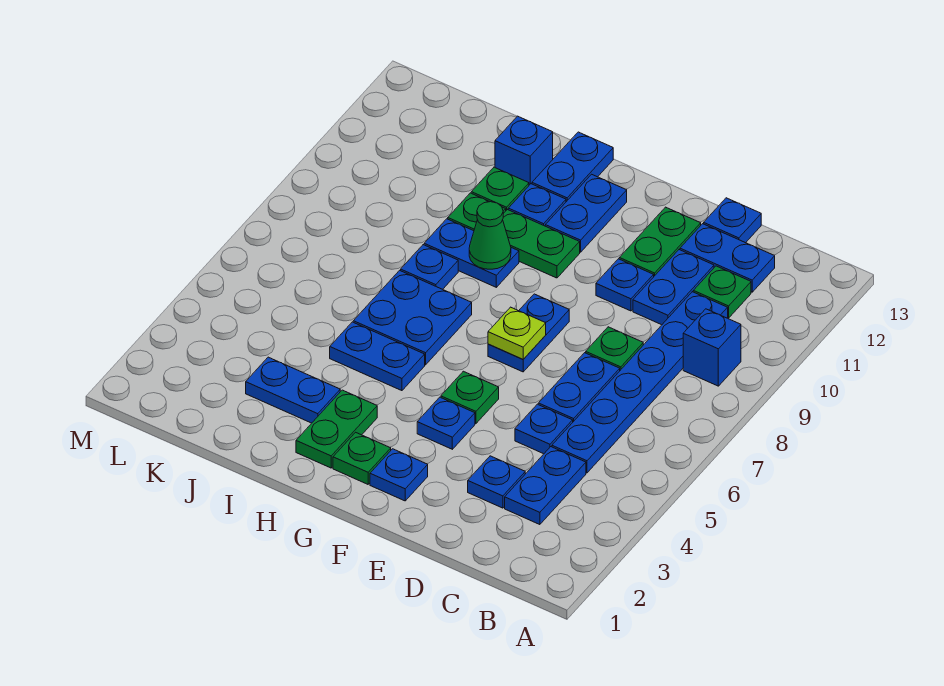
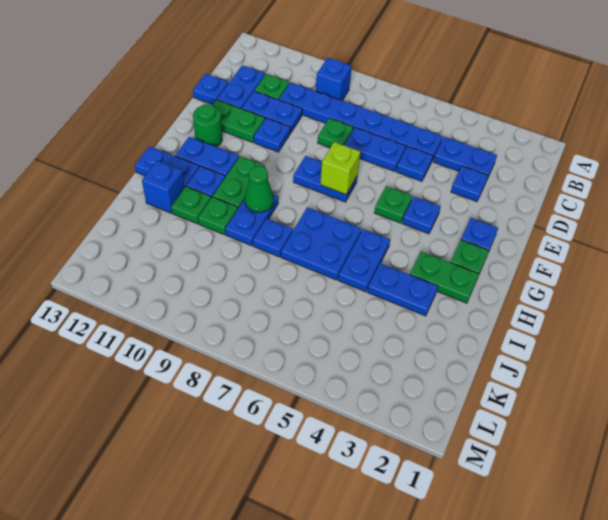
lime plate F7 level 2 -> lime brick F7 level 2
none -> green round brick F12 level 1
blue plate I3:J3 level 1 -> blue plate I3:I4 level 1

